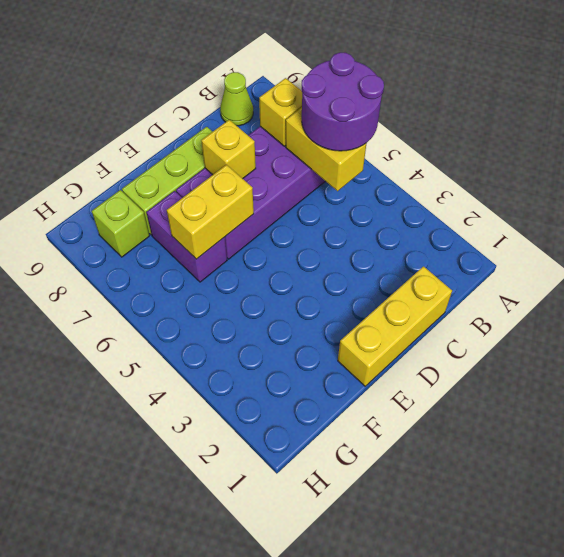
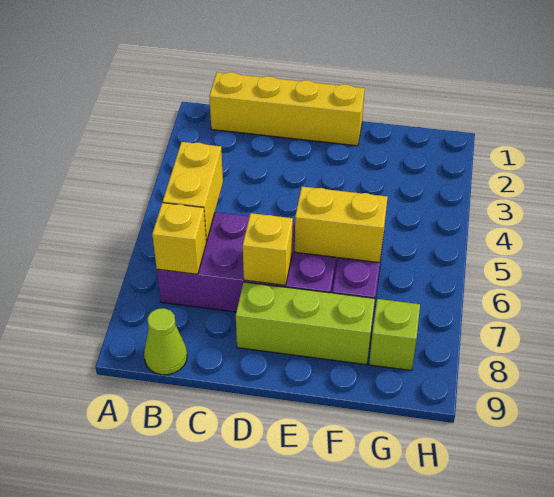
purple round brick A5:B6 level 3 -> none
yellow brick C1:E1 level 1 -> yellow brick B1:E1 level 1

